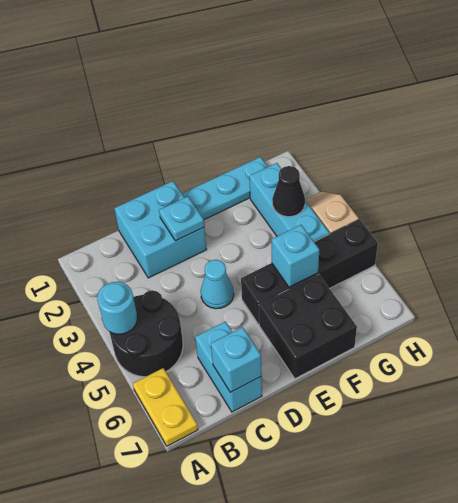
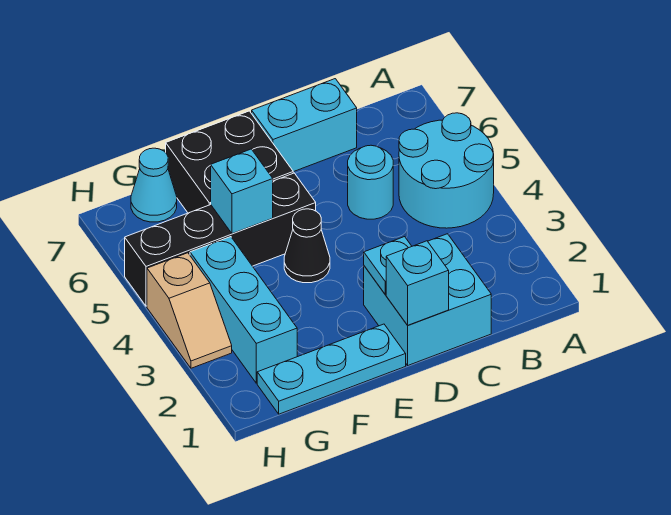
black round brick A4:B5 level 1 -> cyan round brick A4:B5 level 1
cyan round brick A4 level 2 -> cyan round brick C5 level 1
yellow plate A6:A7 level 1 -> none
cyan brick C6:C7 level 1 -> cyan brick C7:D7 level 1
cyan brick C7 level 2 -> cyan brick D1 level 2
cyan cone D4 level 1 -> cyan cone G7 level 1
black cone G3 level 2 -> black cone E4 level 1

